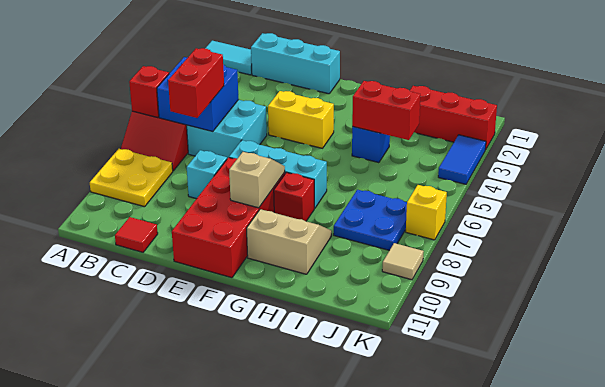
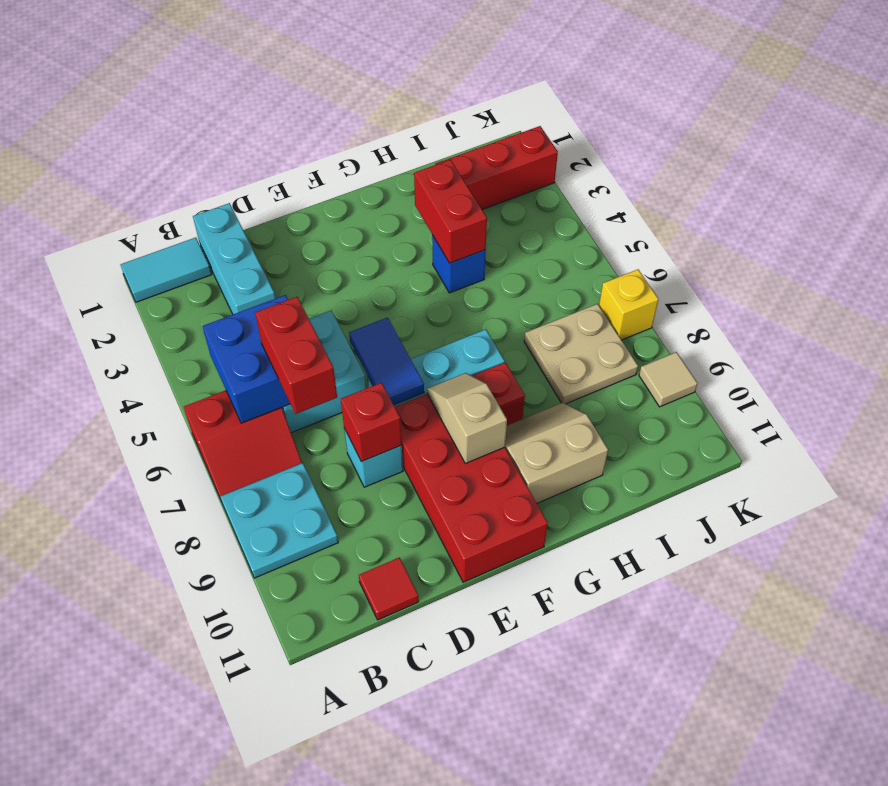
red brick A6 level 2 -> red brick D8 level 2
yellow plate A8:B9 level 1 -> cyan plate A8:B9 level 1
cyan brick C1:E1 level 1 -> cyan brick C1:C3 level 1
yellow brick E4:F4 level 1 -> none
red brick H4:I4 level 2 -> red brick H3:H4 level 2
blue plate I7:J8 level 1 -> tan plate I7:J8 level 1
blue tile K3:K4 level 1 -> blue tile E6:E7 level 2

